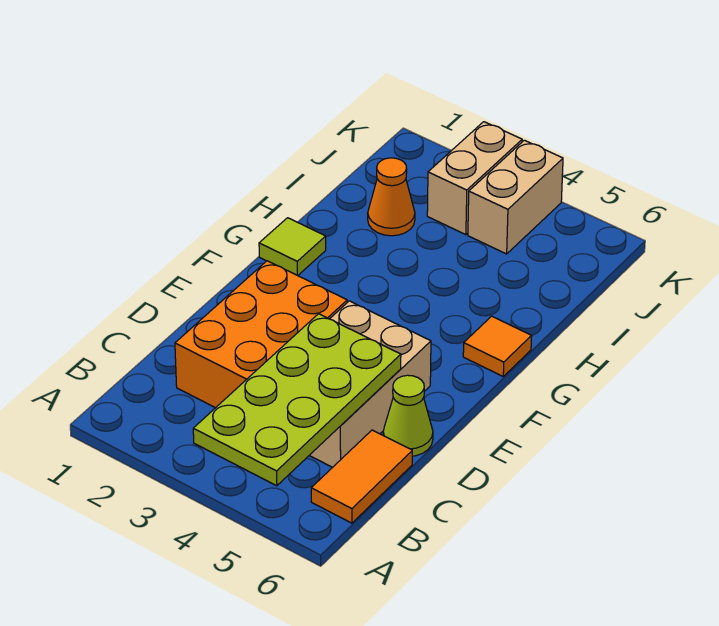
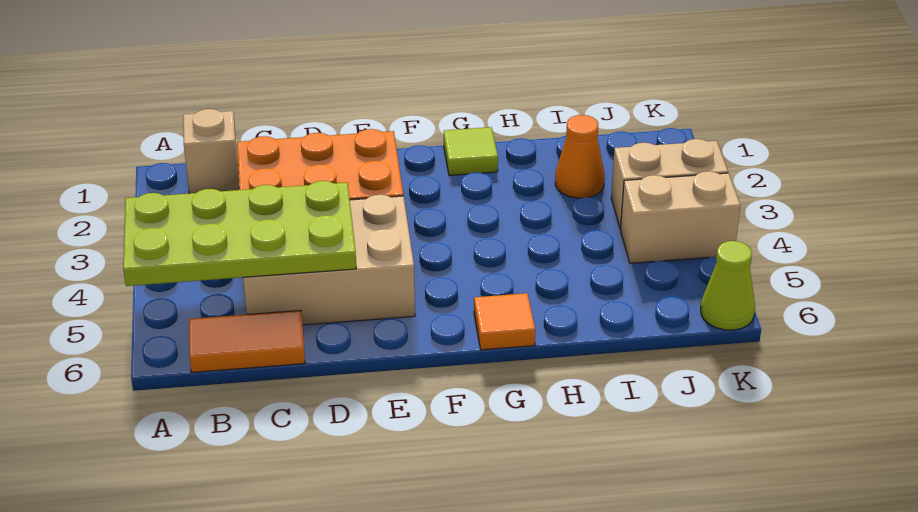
none -> tan brick B1 level 1
lime cone D6 level 1 -> lime cone K6 level 1

